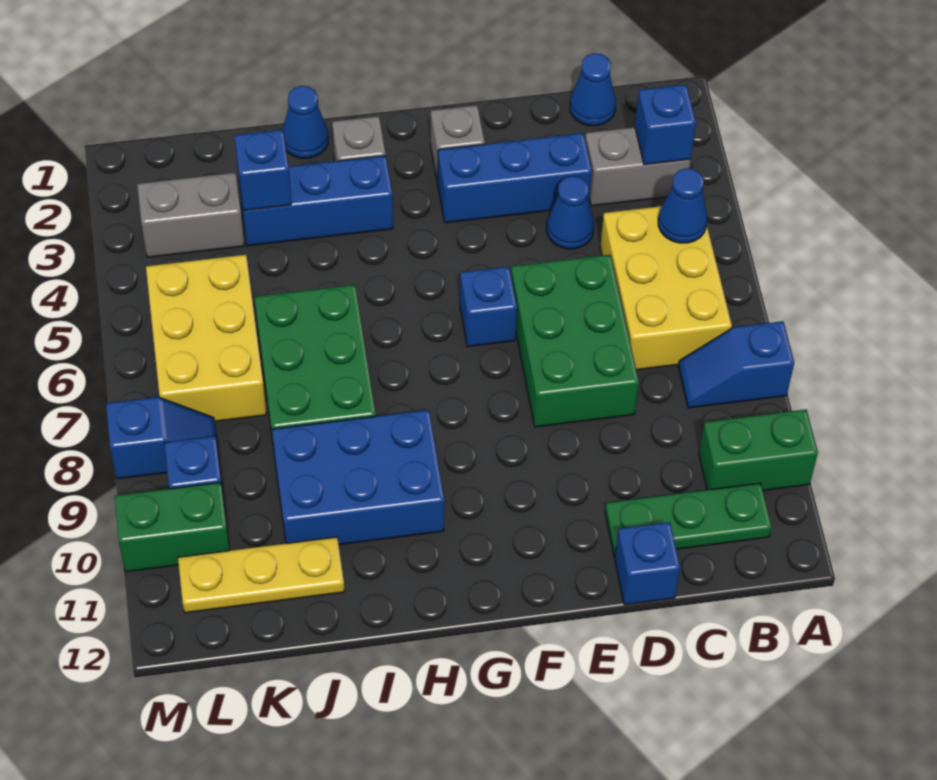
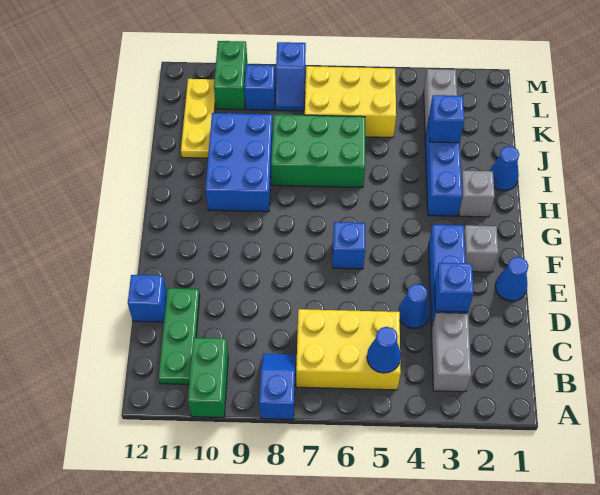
blue brick B3 level 2 -> blue brick D3 level 2
blue cone C1 level 1 -> blue cone E1 level 1
green brick D6:E8 level 1 -> none

